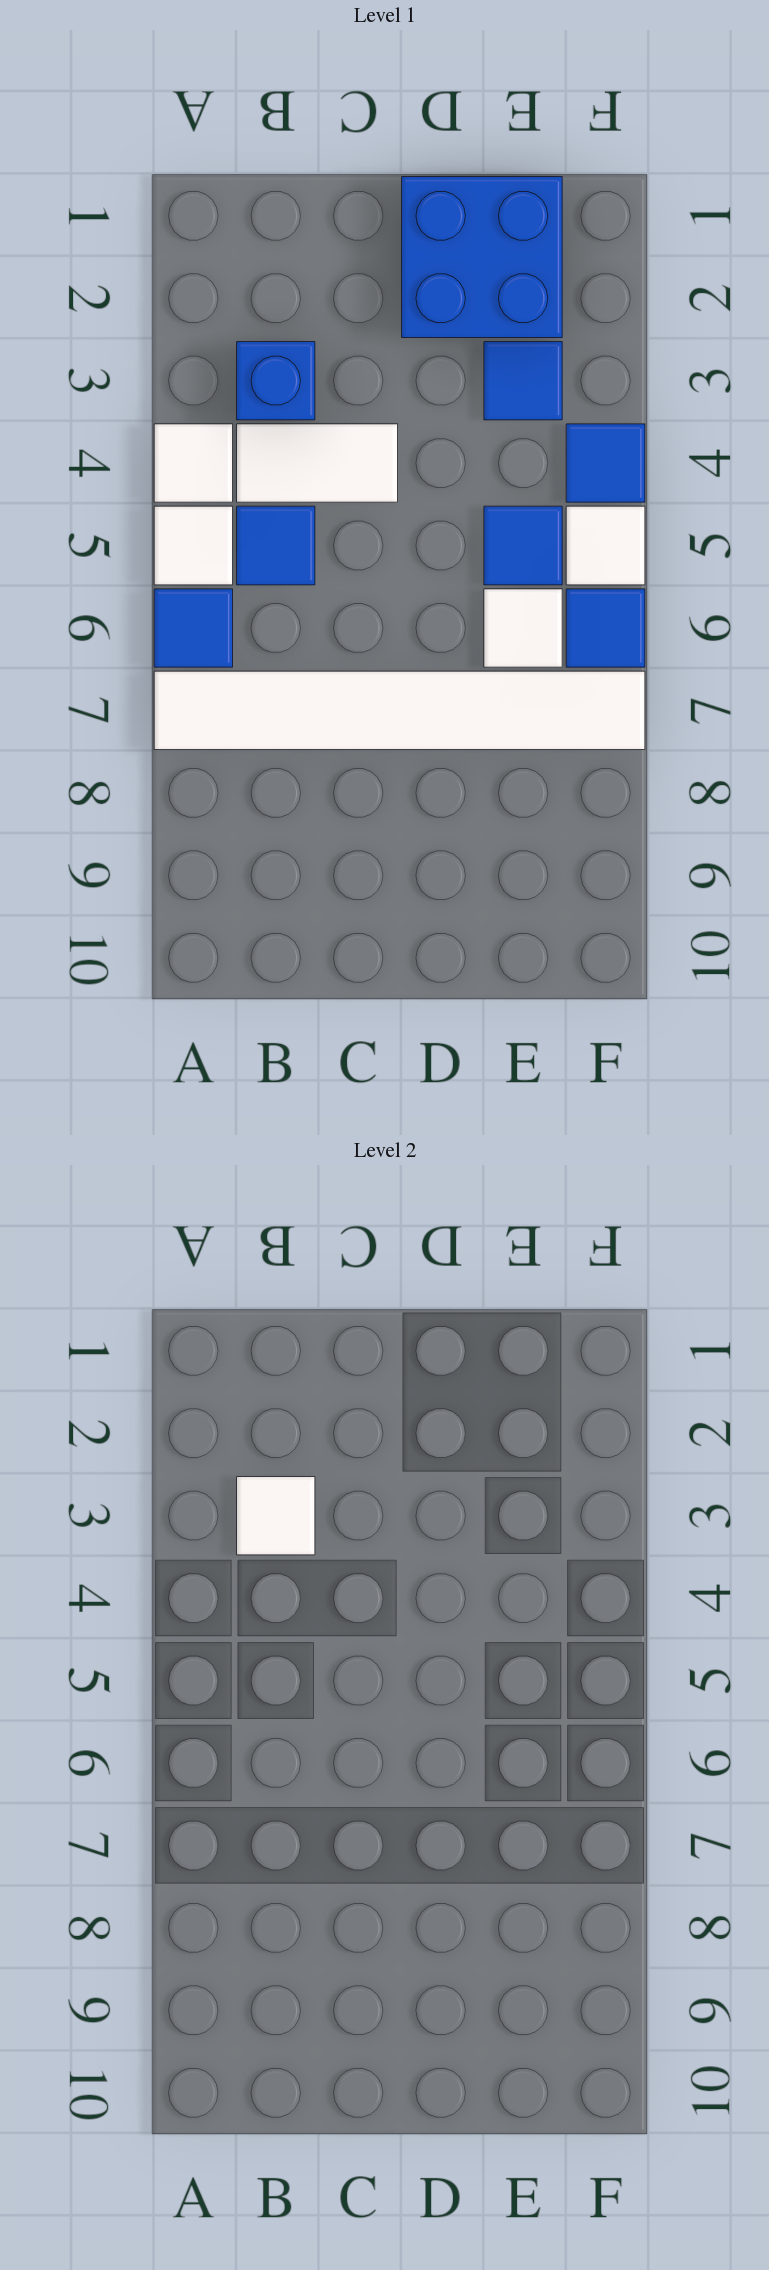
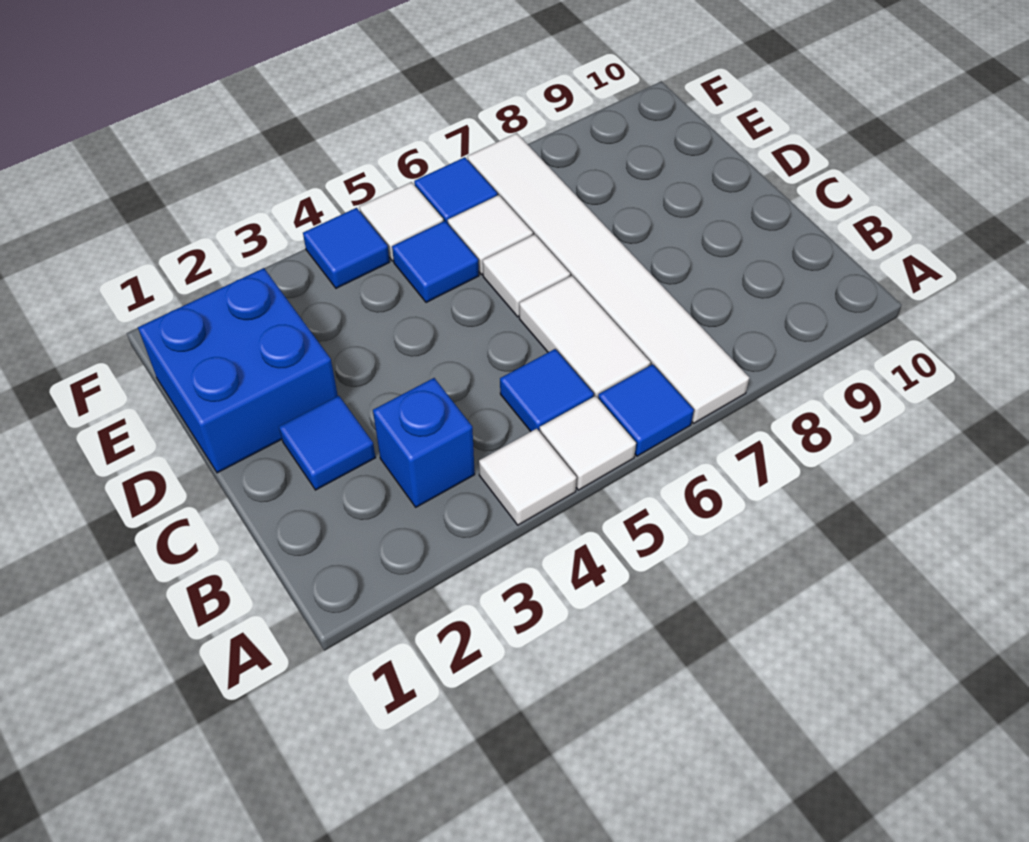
white tile B3 level 2 -> white tile D6 level 1
white tile B4:C4 level 1 -> white tile B6:C6 level 1
blue tile E3 level 1 -> blue tile C2 level 1

